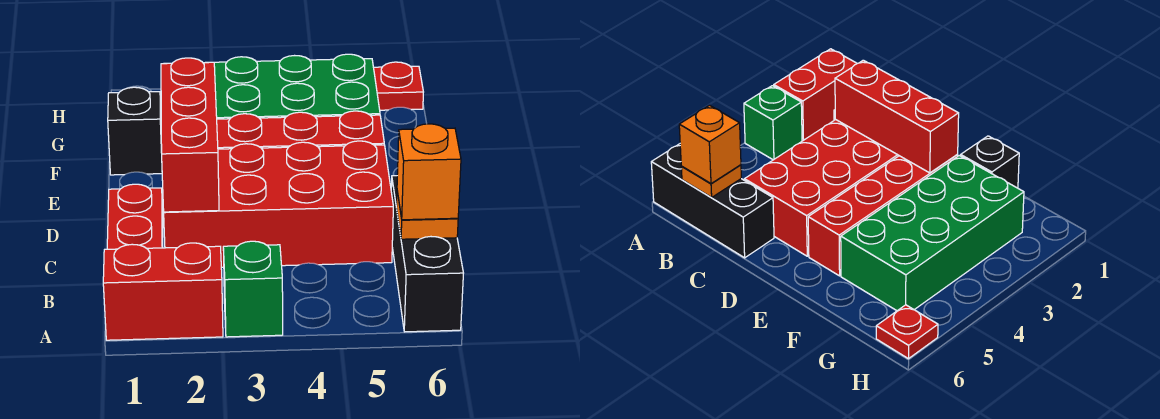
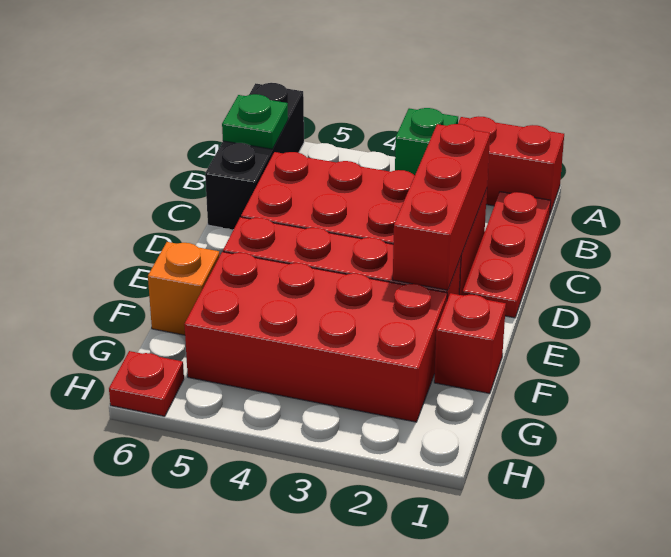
orange plate B6 level 2 -> green plate B6 level 2
orange brick B6 level 3 -> orange brick F6 level 1
black brick F1 level 1 -> red brick F1 level 1
green brick F2:G5 level 1 -> red brick F2:G5 level 1

